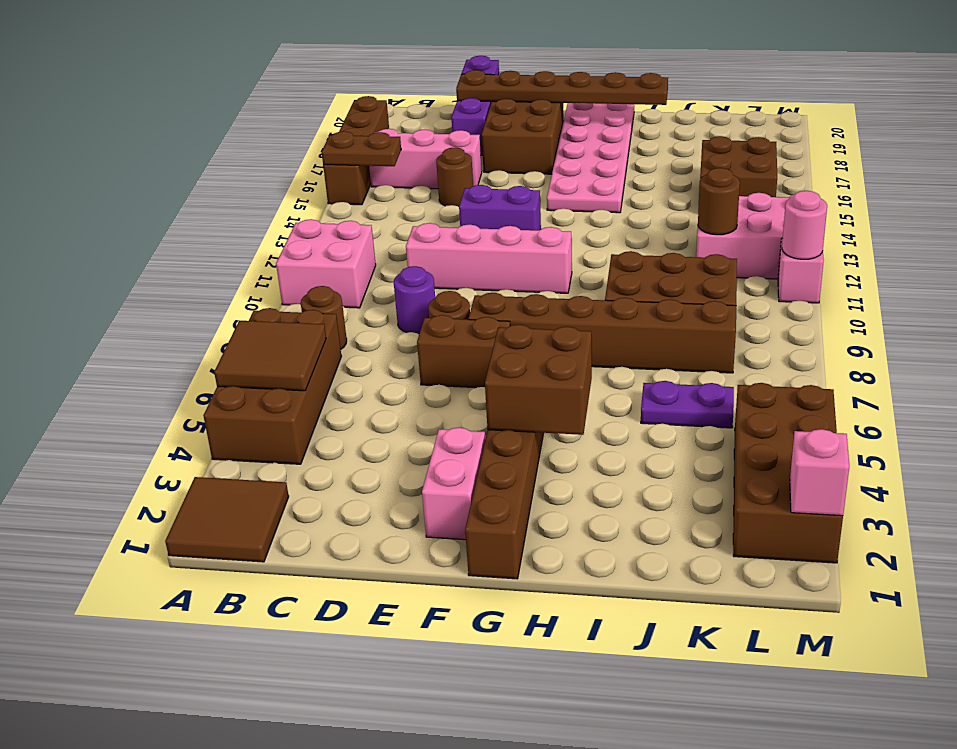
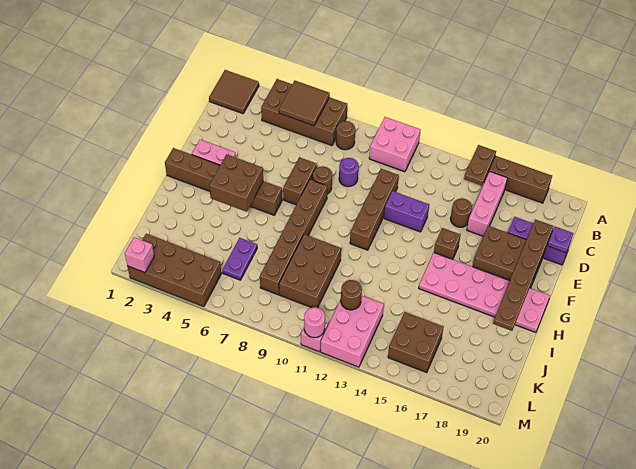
pink brick D11:G11 level 1 -> brown brick D11:G11 level 1
purple brick E13:F13 level 1 -> purple brick E12:E13 level 1
none -> brown brick F15 level 1

